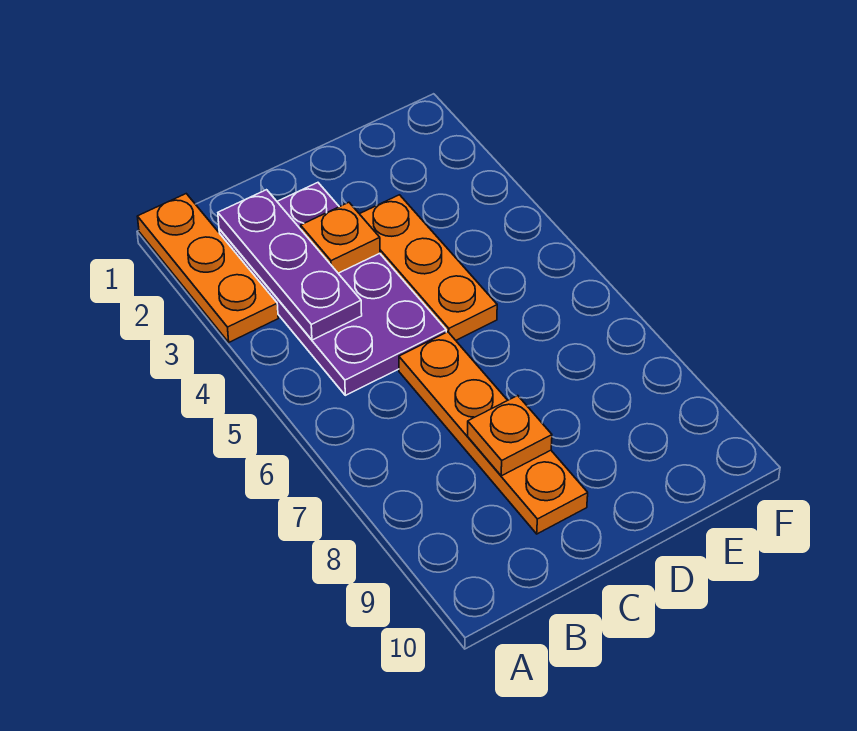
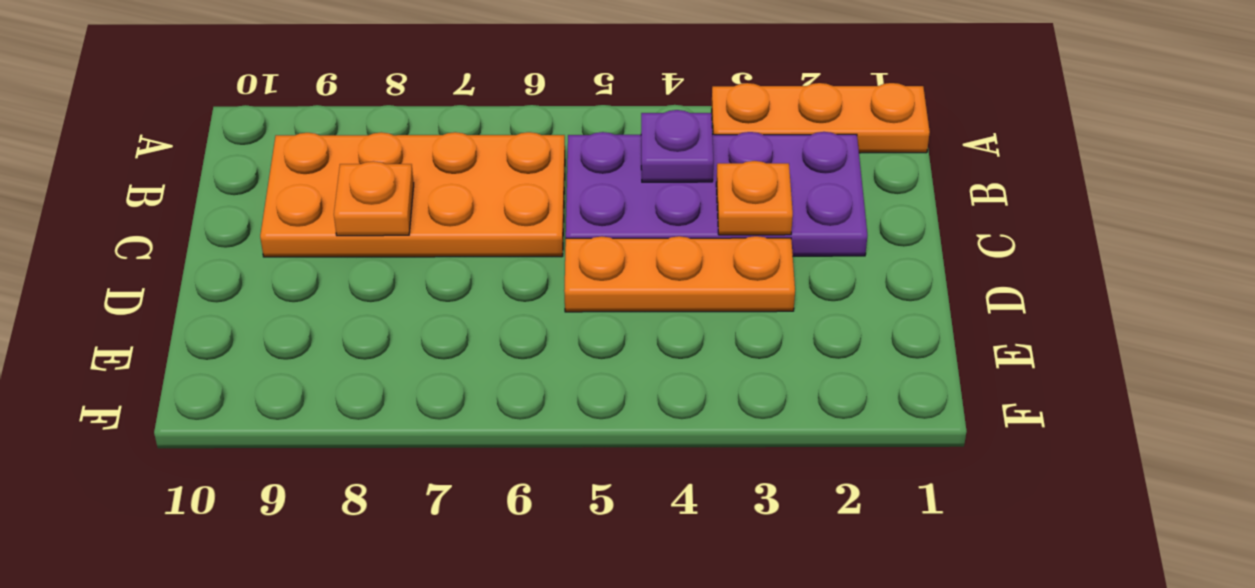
purple plate B2:B4 level 2 -> purple plate B4 level 2
orange plate C6:C9 level 1 -> orange plate B6:C9 level 1

